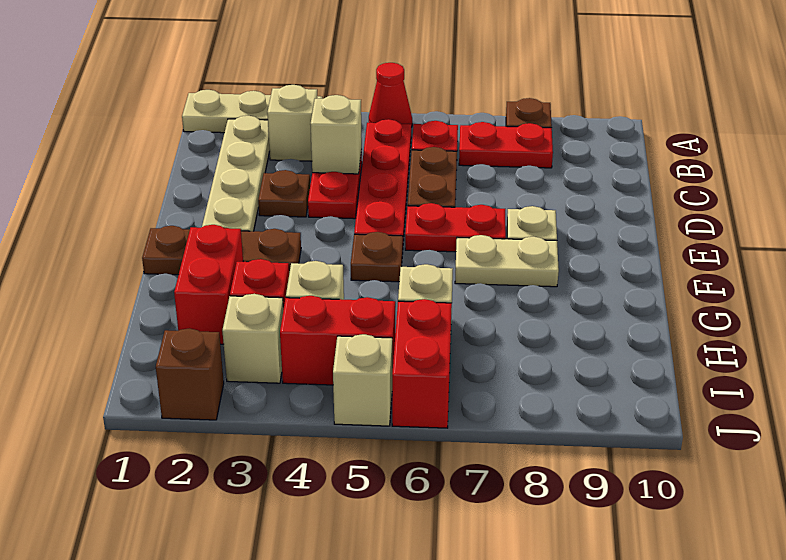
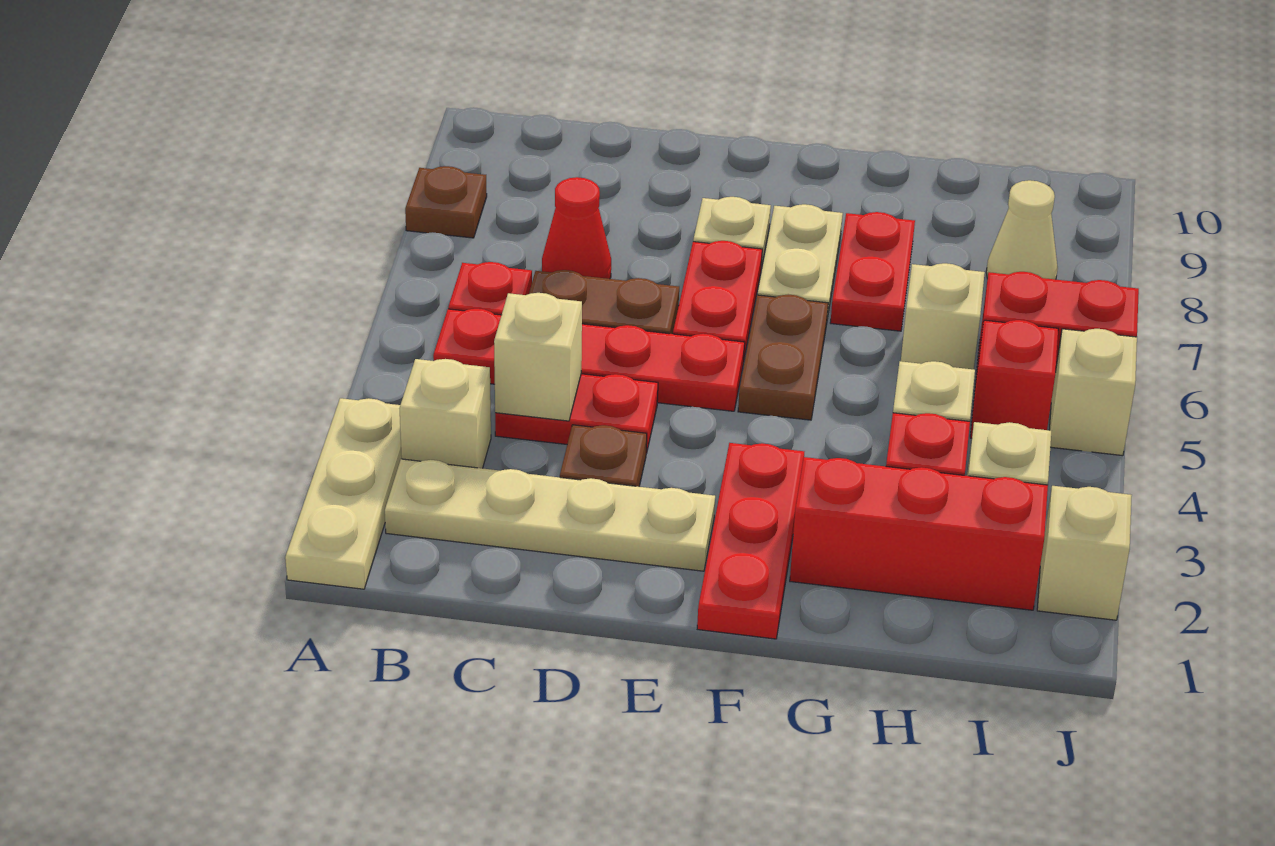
red cone A5 level 1 -> red cone C7 level 1
red plate B7:B8 level 1 -> red plate G7:G8 level 1
brown plate F1:F3 level 1 -> red plate F1:F3 level 1
brown plate F5 level 1 -> brown plate F5:F6 level 1
red brick G2:H2 level 1 -> red brick G2:I2 level 1
red brick I4:I5 level 1 -> red brick I5 level 1
none -> tan cone I8 level 1
brown brick J2 level 1 -> tan brick J2 level 1

